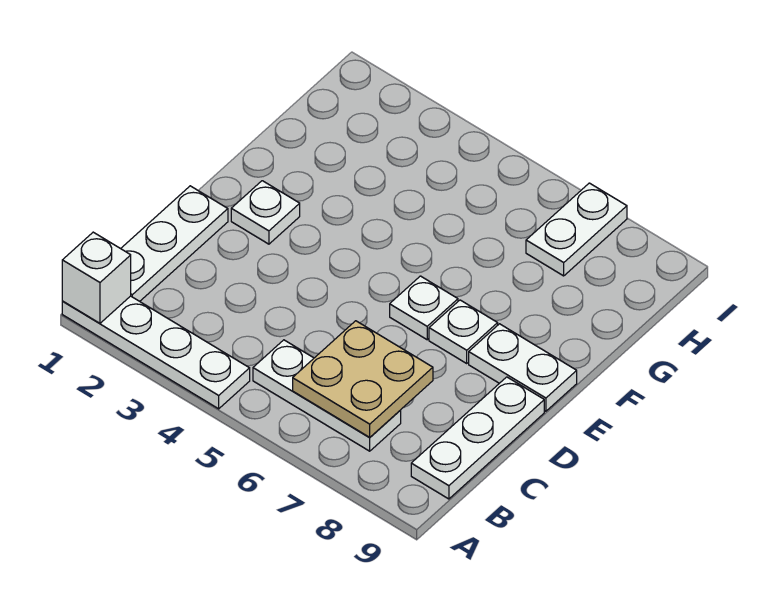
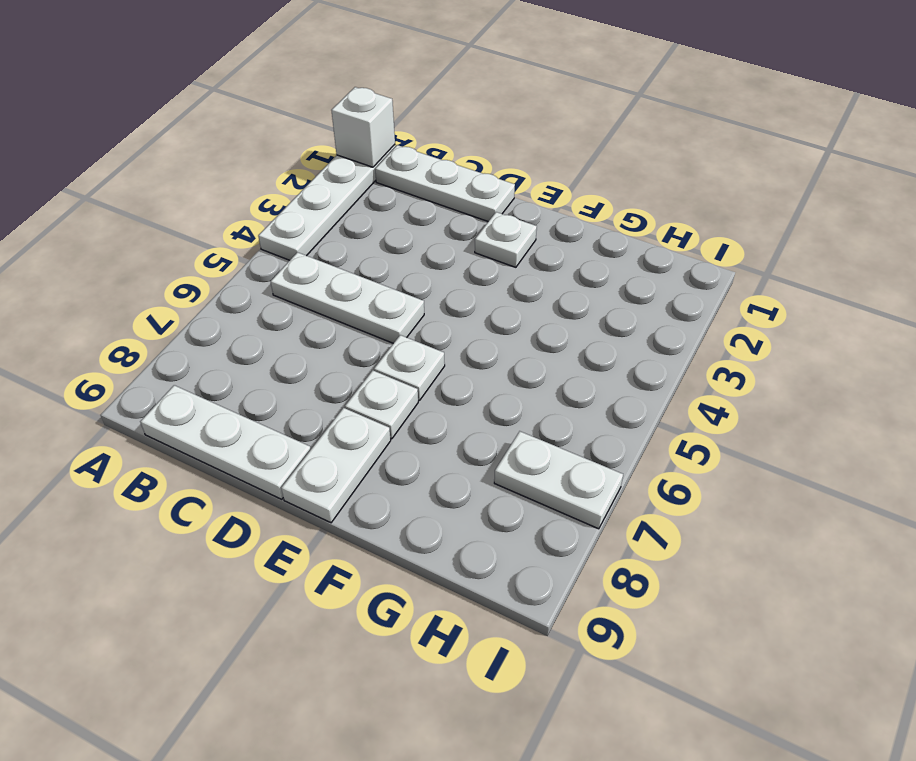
white plate B5:B7 level 1 -> white plate B5:D5 level 1
tan plate B6:C7 level 2 -> none

